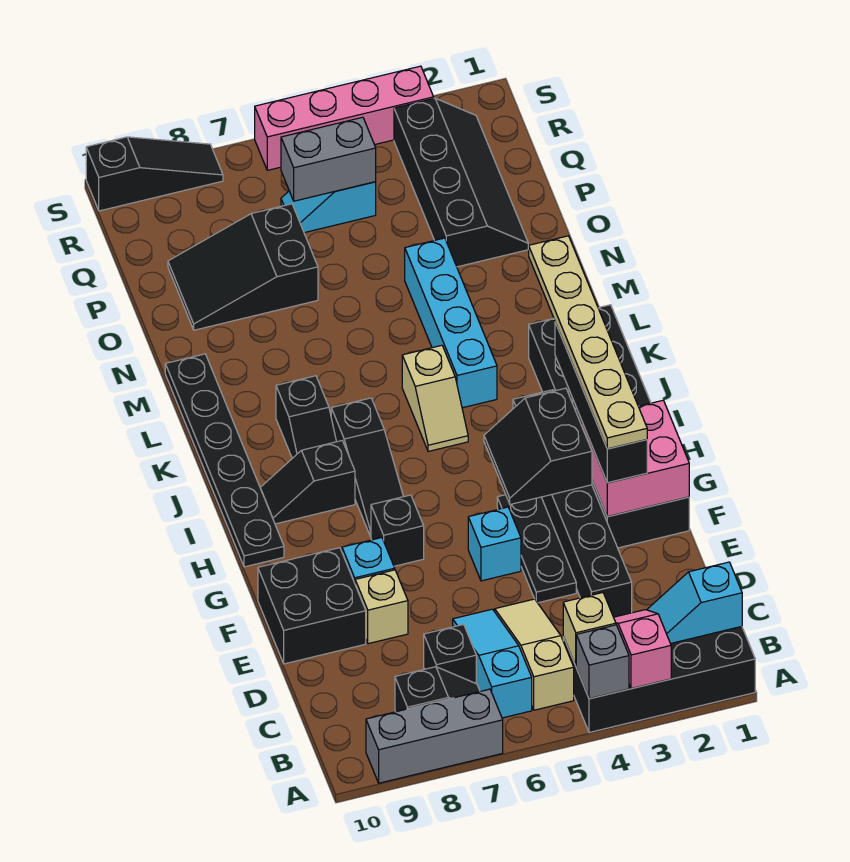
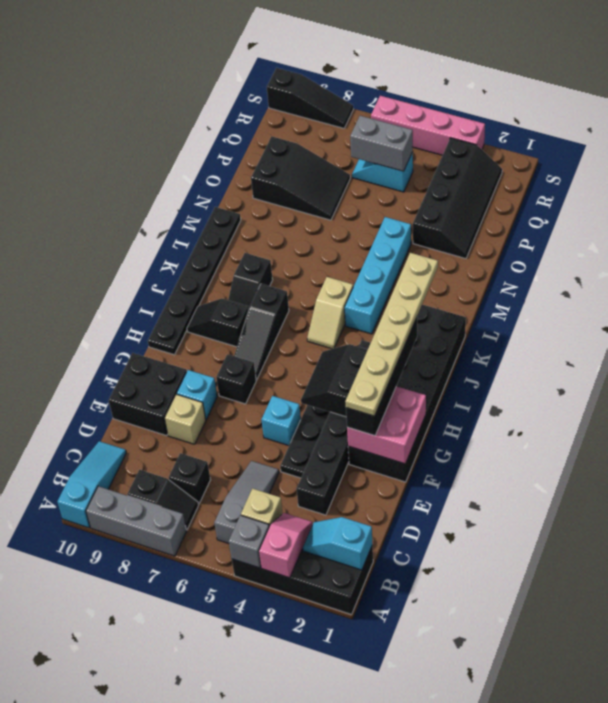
tan slope B5:D5 level 1 top B -> grey slope B5:D5 level 1 top B
cyan slope B6:D6 level 1 top B -> cyan slope A10:C10 level 1 top A
black slope O7:P9 level 1 top 7 -> black slope O7:P9 level 1 top 9

